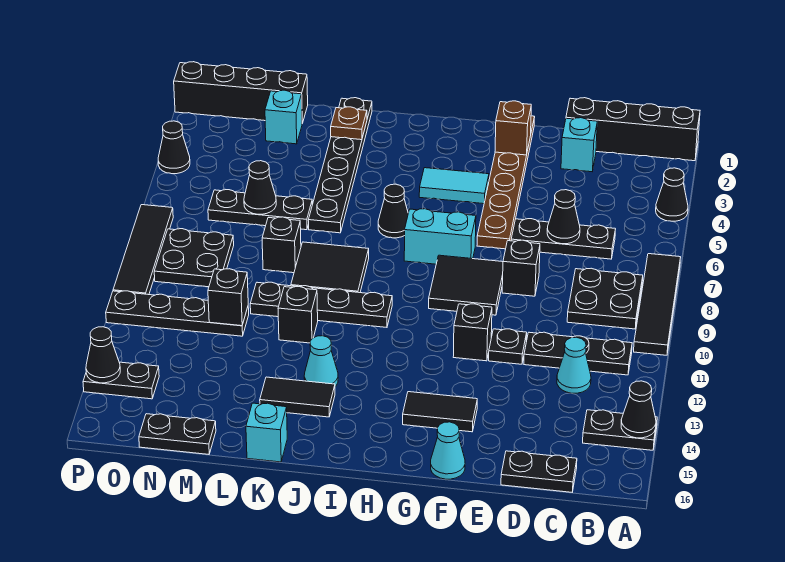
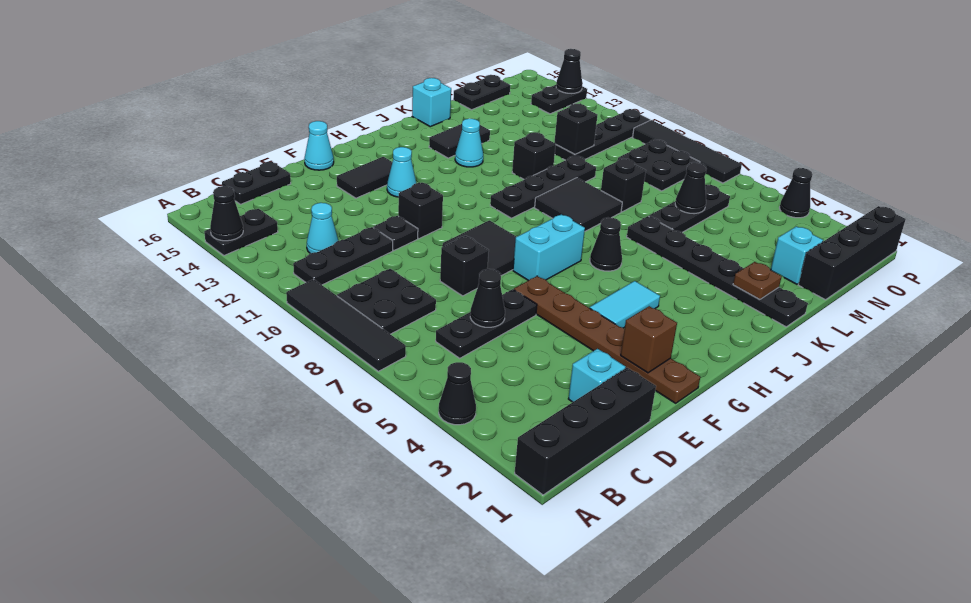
none -> cyan cone G13 level 1

